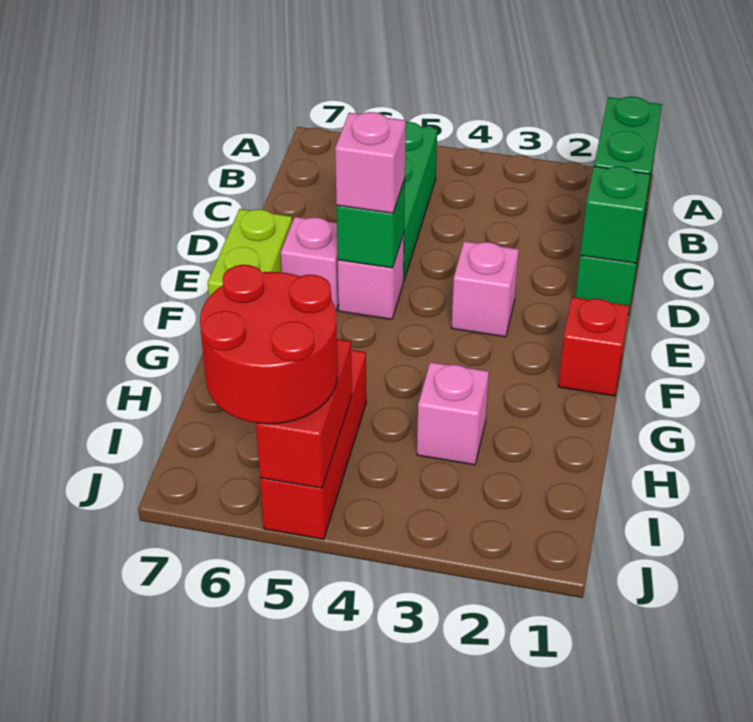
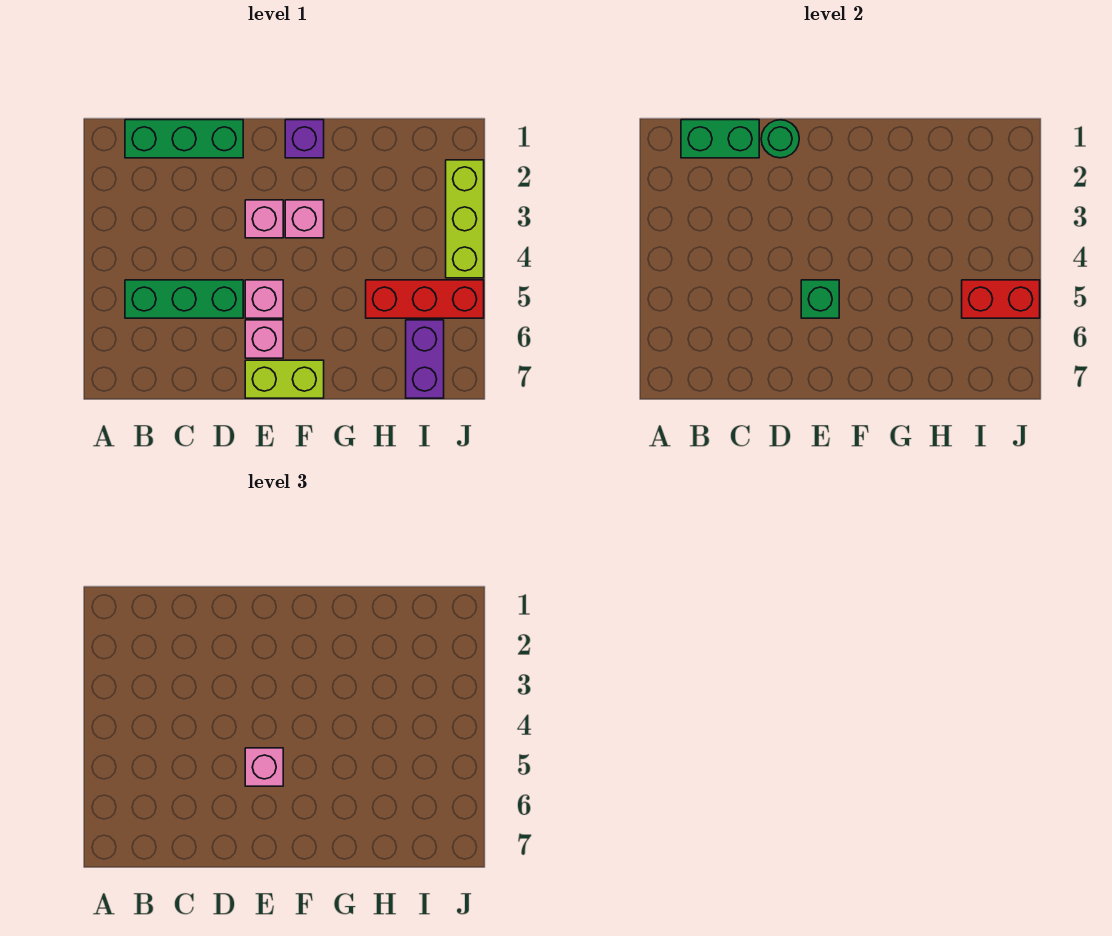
green brick D1 level 2 -> green round brick D1 level 2
red brick F1 level 1 -> purple brick F1 level 1
pink brick H3 level 1 -> pink brick F3 level 1
red round brick I5:J6 level 3 -> none
none -> purple brick I6:I7 level 1
none -> lime brick J2:J4 level 1

